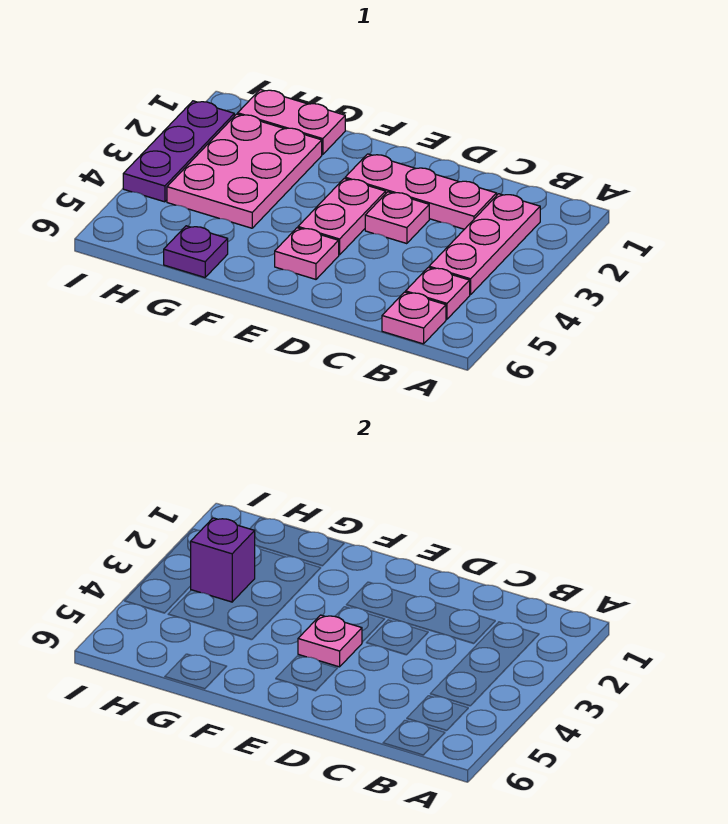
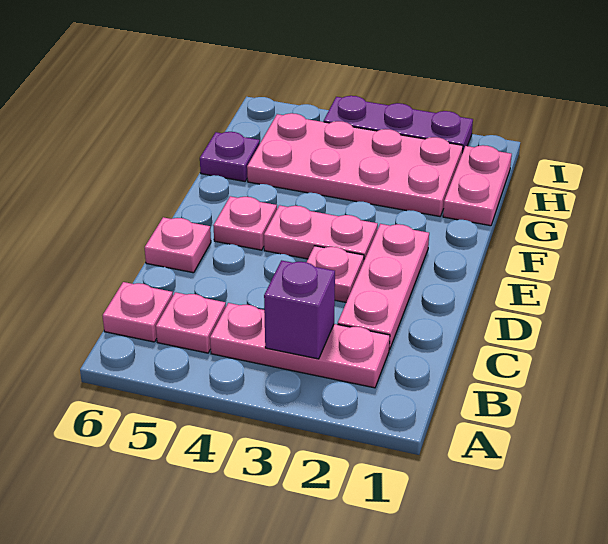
pink plate E4 level 2 -> pink plate D6 level 1
pink plate G2:H4 level 1 -> pink plate G2:H5 level 1
purple brick H3 level 2 -> purple brick B3 level 2

